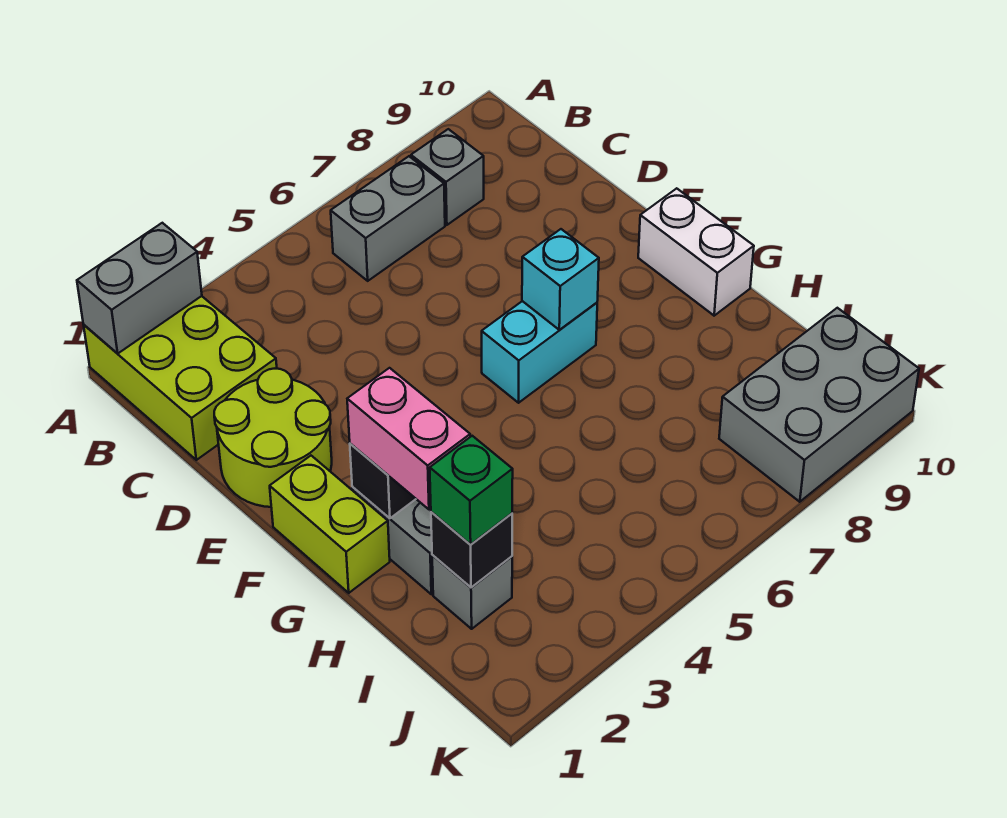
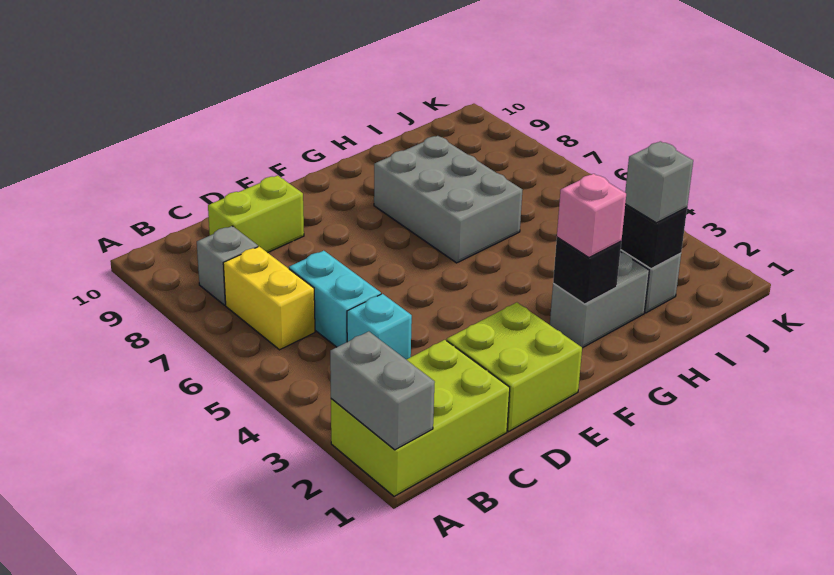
grey brick B6:B7 level 1 -> yellow brick B6:B7 level 1
lime round brick D1:E2 level 1 -> lime brick D1:E2 level 1
lime brick F1:G1 level 1 -> lime brick C9:D9 level 1
cyan brick F6:F7 level 1 -> cyan brick C5:C6 level 1
cyan brick F7 level 2 -> cyan brick C4 level 1
white brick F10:G10 level 1 -> none
pink brick G2:H2 level 3 -> pink brick G2 level 3
green brick I2 level 3 -> grey brick I2 level 3
grey brick J8:K10 level 1 -> grey brick G6:H8 level 1

